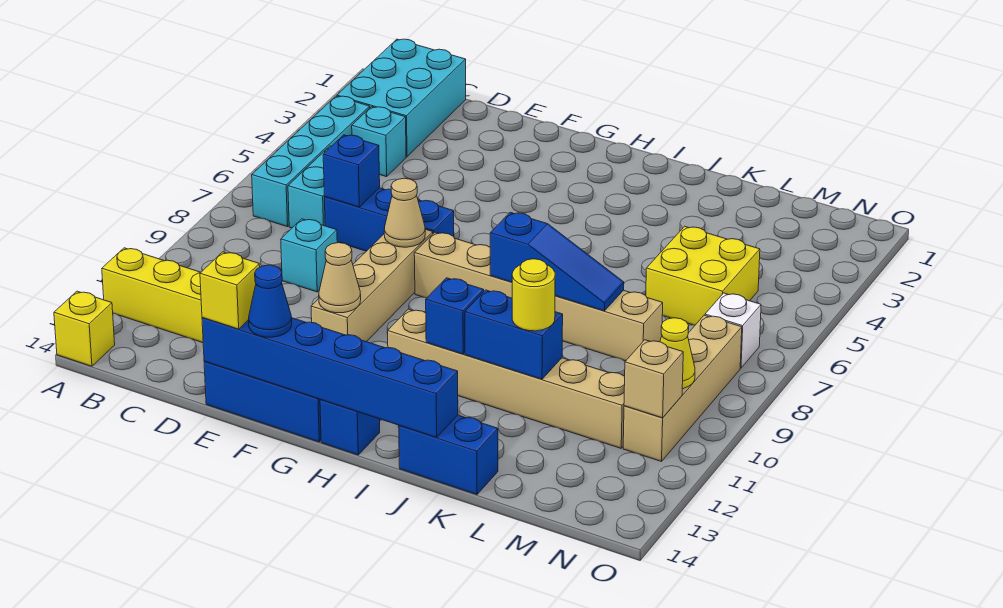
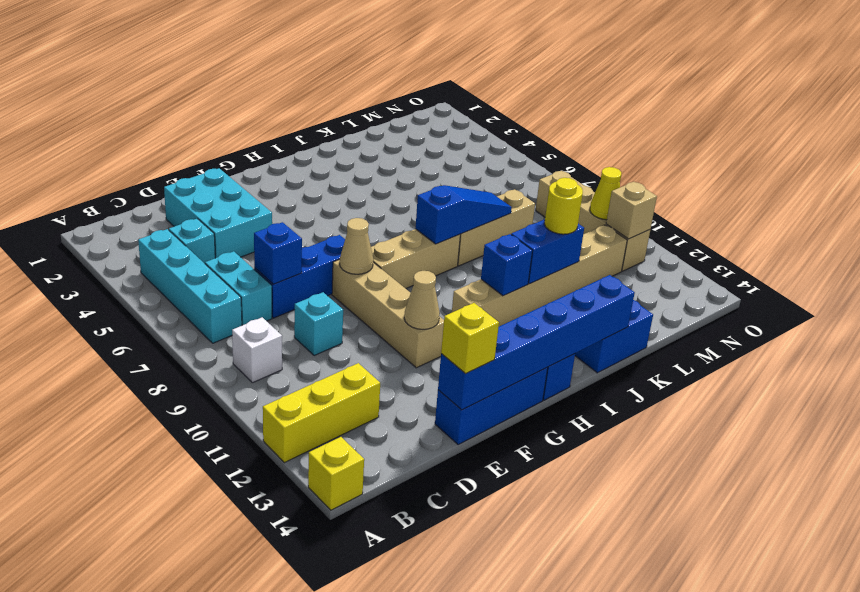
cyan brick B1:C3 level 1 -> cyan brick D2:E4 level 1
blue cone F14 level 3 -> none
yellow brick L5:M6 level 1 -> none
white brick N7 level 1 -> white brick B9 level 1

